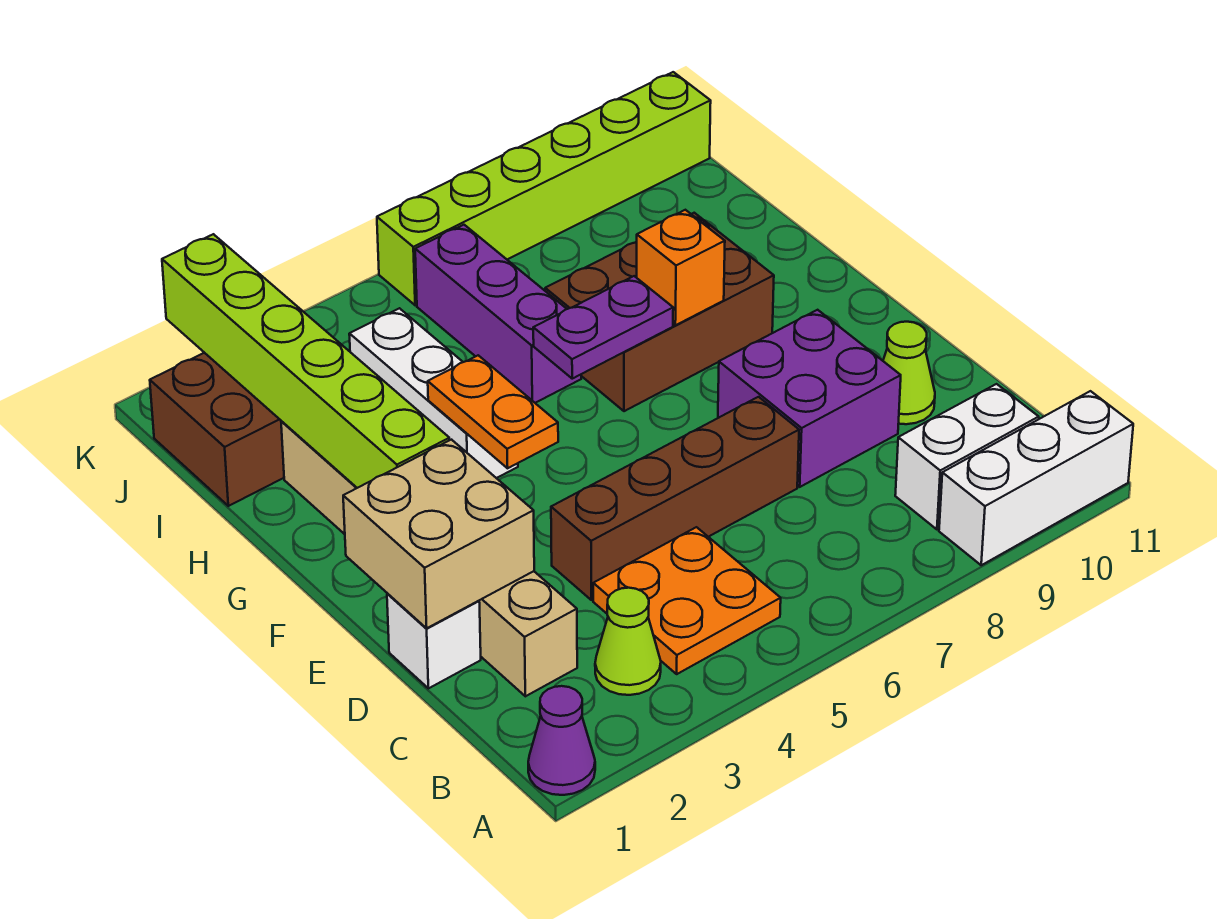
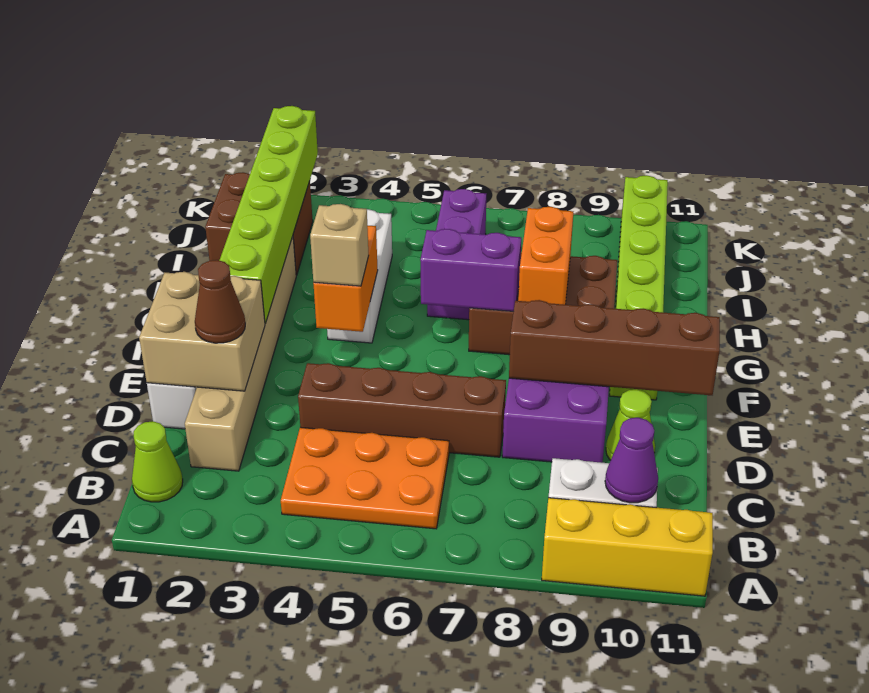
purple cone A1 level 1 -> purple cone B10 level 2
white brick A9:A11 level 1 -> yellow brick A9:A11 level 1
lime cone B3 level 1 -> lime cone B1 level 1
orange plate B4:C5 level 1 -> orange plate B4:C6 level 1
none -> brown cone D2 level 3
none -> brown brick E8:E11 level 2
orange plate F4:G4 level 2 -> orange brick F4:G4 level 2
none -> tan brick F4 level 3
purple plate G6:G7 level 2 -> purple brick G6:G7 level 2
orange brick G8 level 2 -> orange brick G8:H8 level 2
lime brick K6:K11 level 1 -> lime brick F10:K10 level 1

